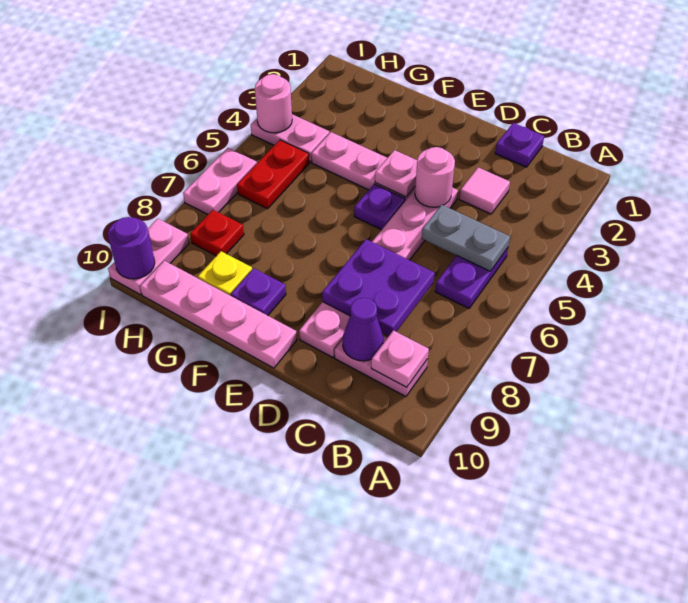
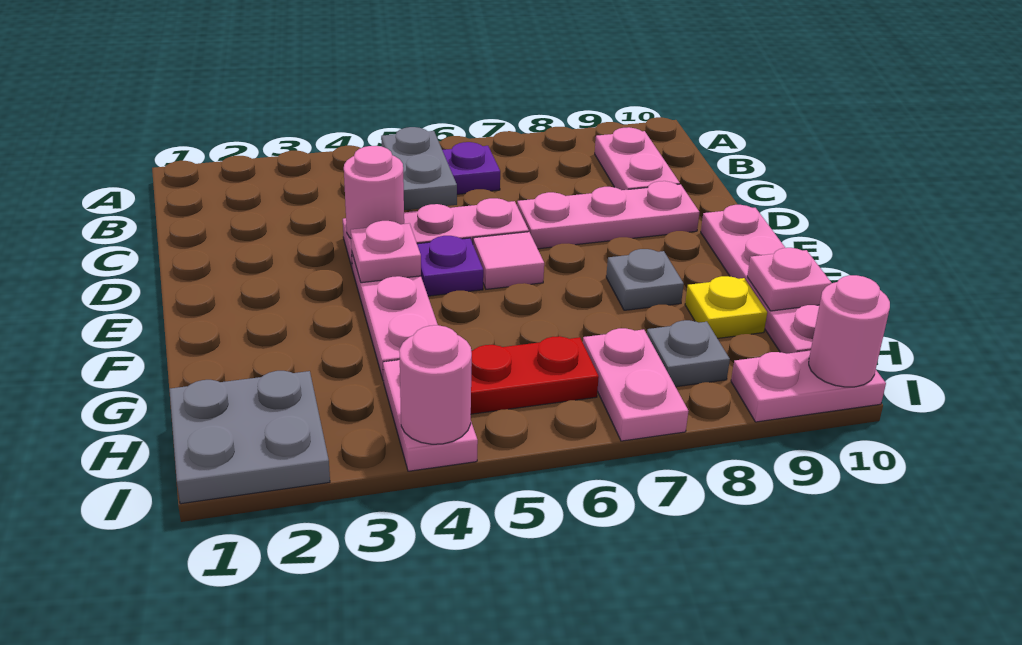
pink plate B9 level 2 -> pink plate G10 level 2
purple plate C1 level 1 -> none
pink tile C3 level 1 -> pink tile E6 level 1
purple plate C7:D8 level 2 -> none
purple cone C9 level 2 -> none
none -> grey plate F8 level 1
purple plate F9 level 1 -> none
none -> grey plate H1:I2 level 1
red plate H8 level 1 -> grey plate H8 level 1
pink plate I6:I7 level 1 -> pink plate H7:I7 level 1
purple round brick I10 level 2 -> pink round brick I10 level 2

